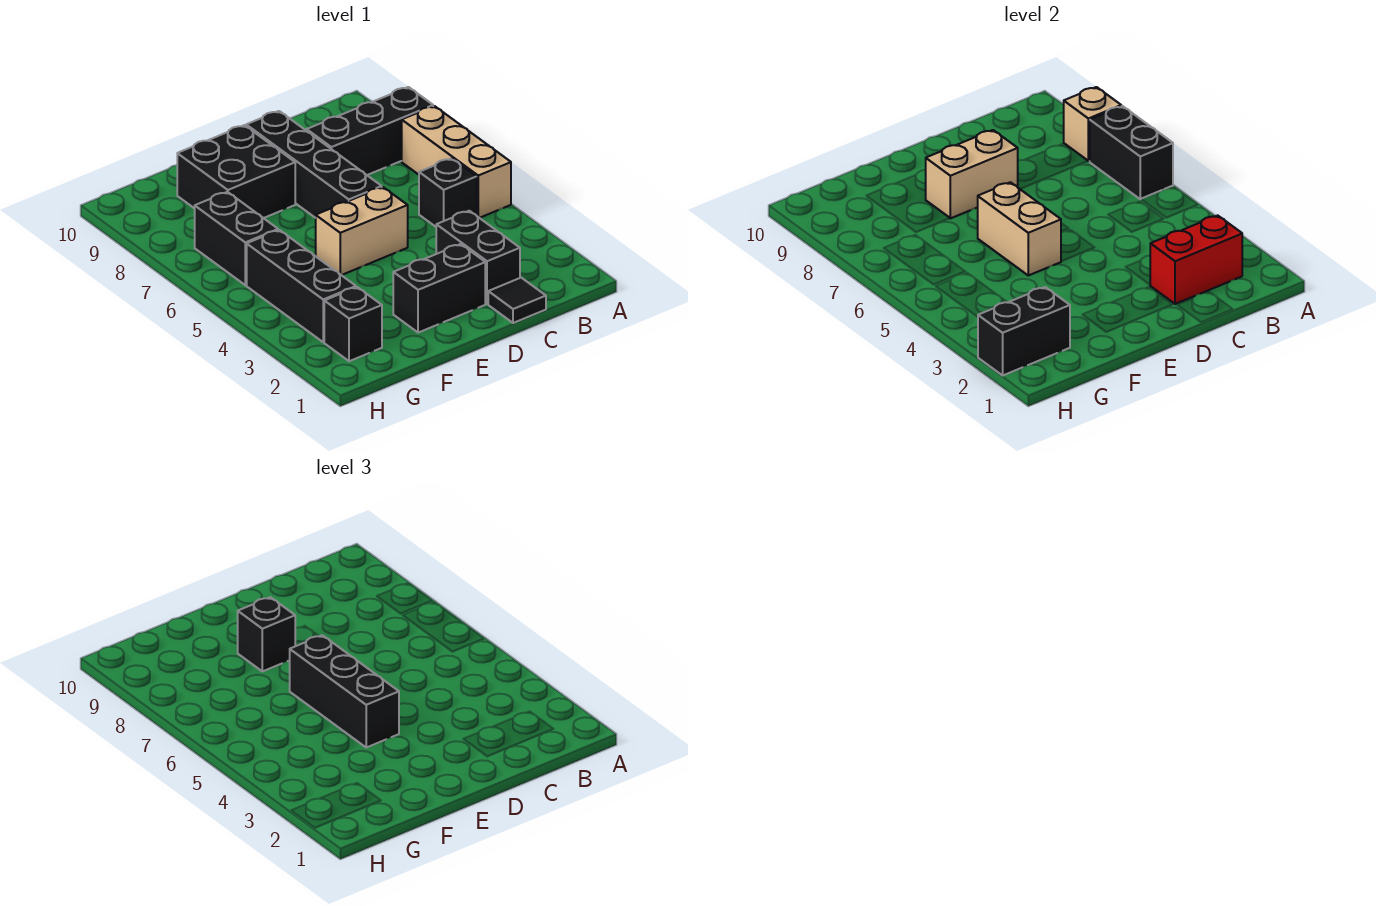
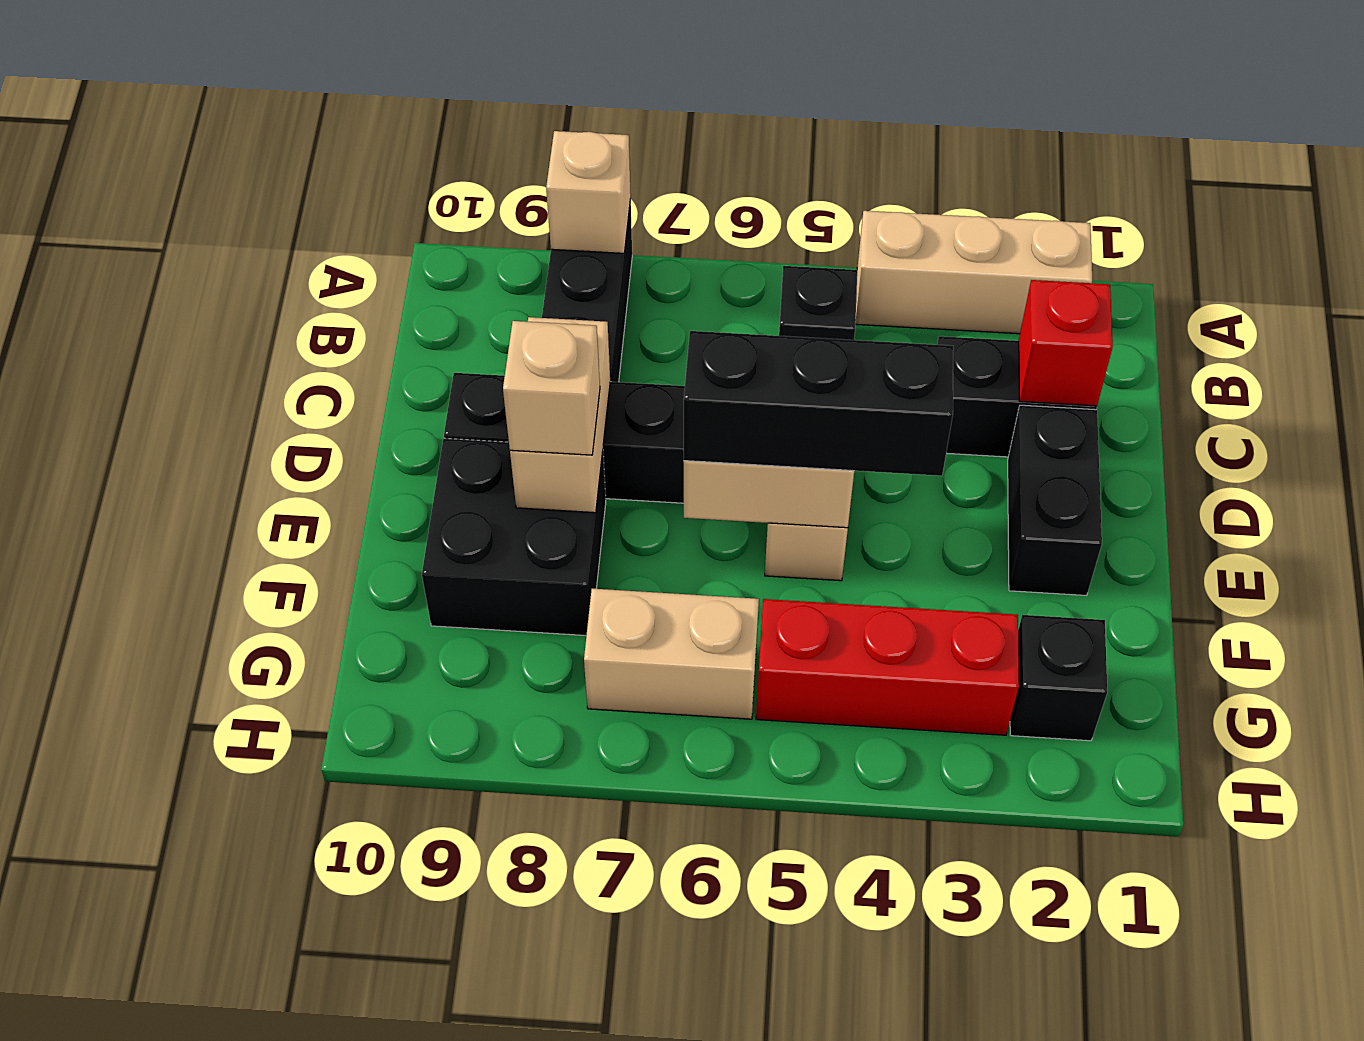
tan brick A5:A7 level 1 -> tan brick A2:A4 level 1
black brick A6:A7 level 2 -> none
red brick B2:C2 level 2 -> red brick C2 level 2
black tile C1 level 1 -> none
black brick E8 level 3 -> tan brick E8 level 3
black brick G2:H2 level 2 -> none
black brick G3:G5 level 1 -> red brick G3:G5 level 1
black brick G6:G7 level 1 -> tan brick G6:G7 level 1

